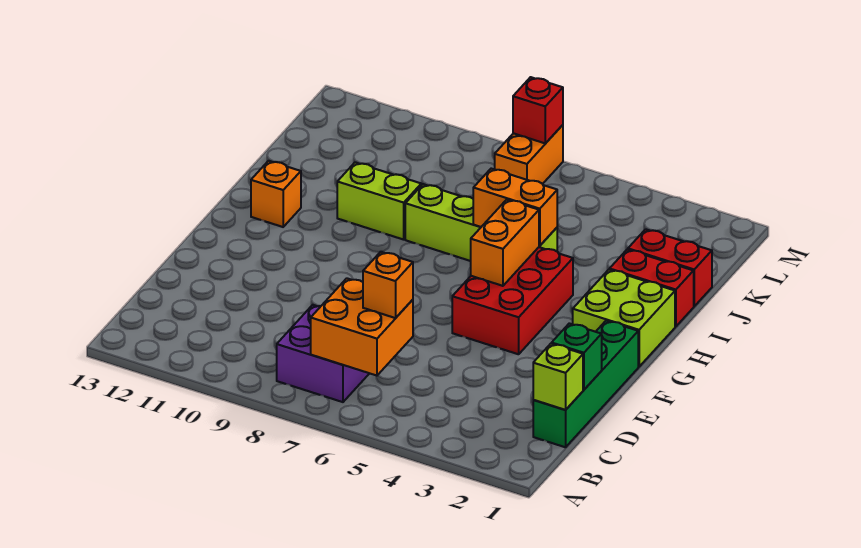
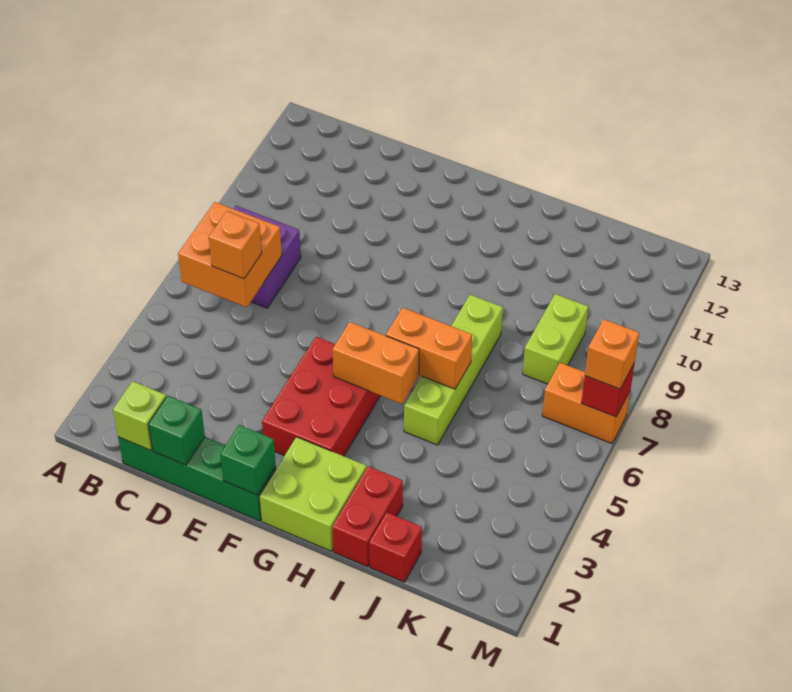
none -> green brick F1 level 2
red brick F4:H5 level 1 -> red brick F3:G5 level 1
orange brick H12 level 1 -> orange brick M7 level 3
orange brick I5:I6 level 2 -> orange brick H6:I6 level 2
lime brick I9:I10 level 1 -> lime brick K8:K9 level 1
red brick J1:J2 level 1 -> red brick J1 level 1

